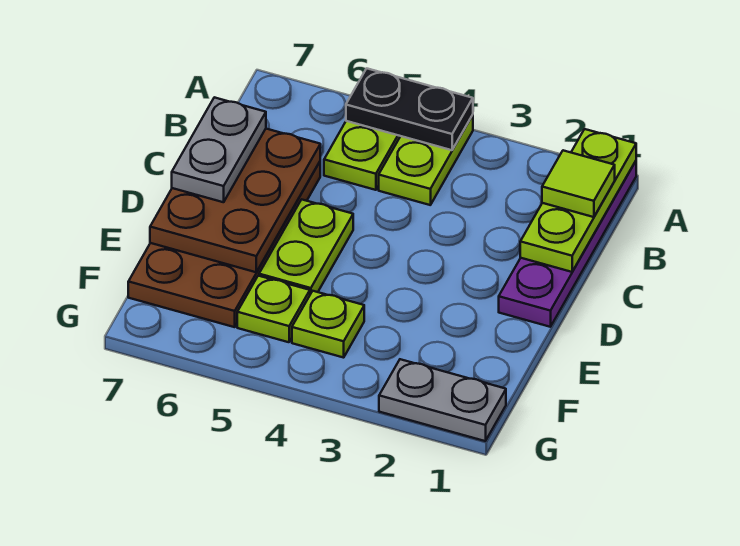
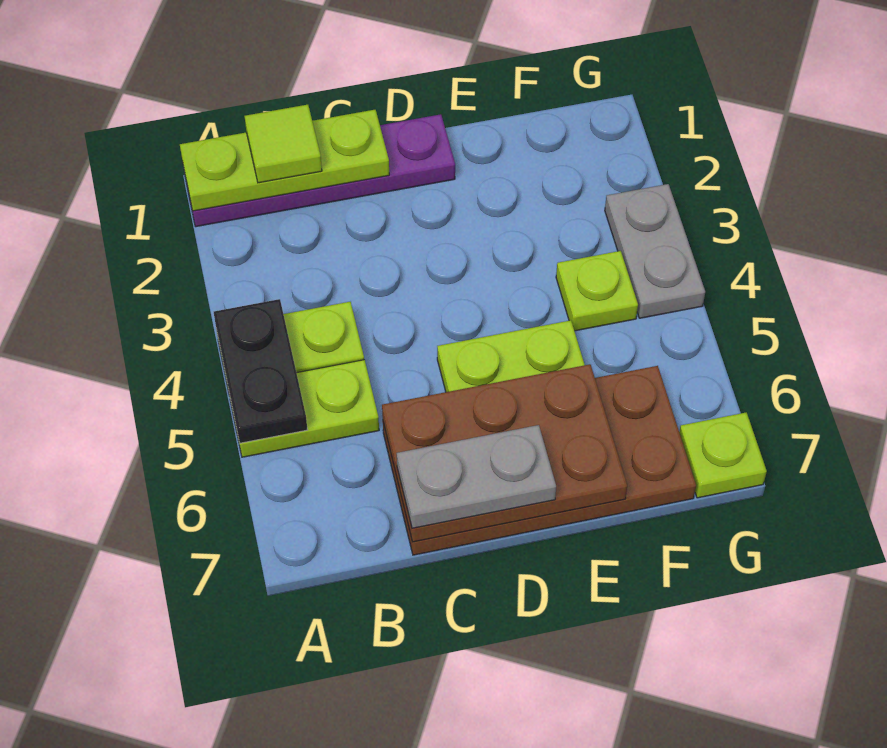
lime plate F5 level 1 -> lime plate G7 level 1
grey plate G1:G2 level 1 -> grey plate G3:G4 level 1

